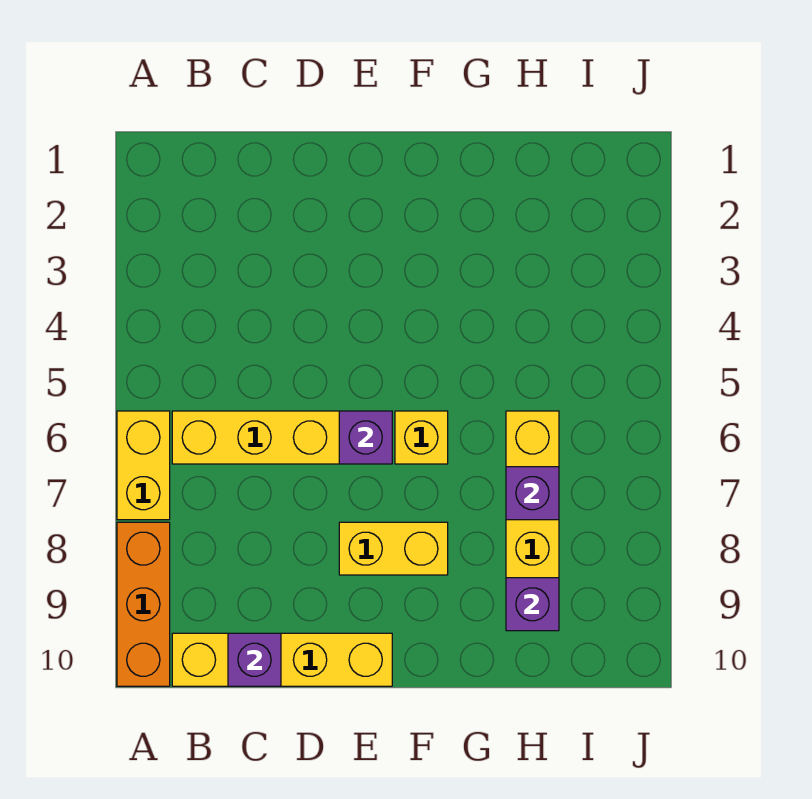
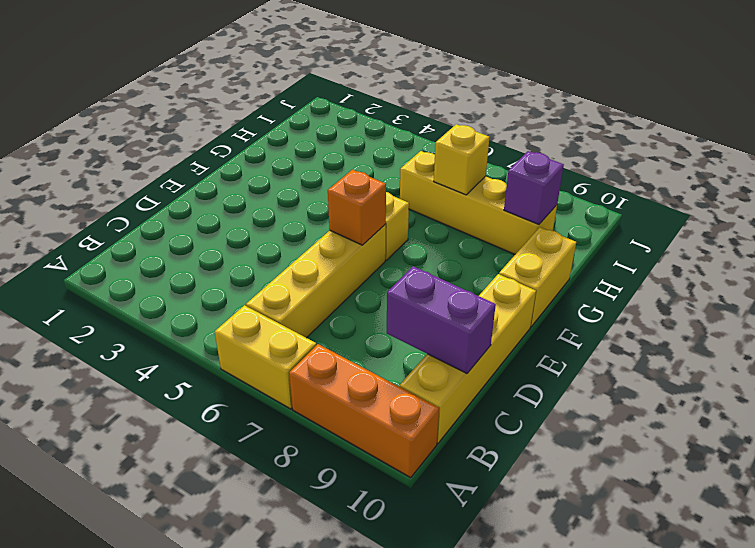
purple brick C10 level 2 -> purple brick C9:C10 level 2
purple brick E6 level 2 -> orange brick E6 level 2
yellow brick E8:F8 level 1 -> yellow brick F10:G10 level 1
purple brick H7 level 2 -> yellow brick H7 level 2

